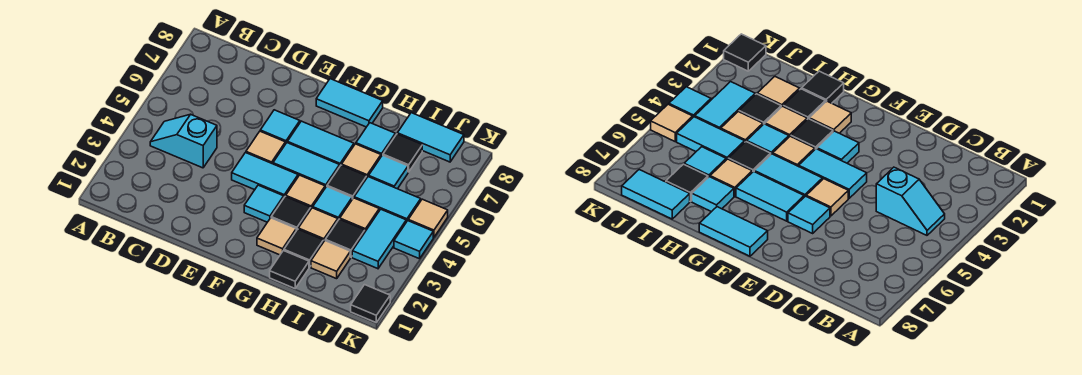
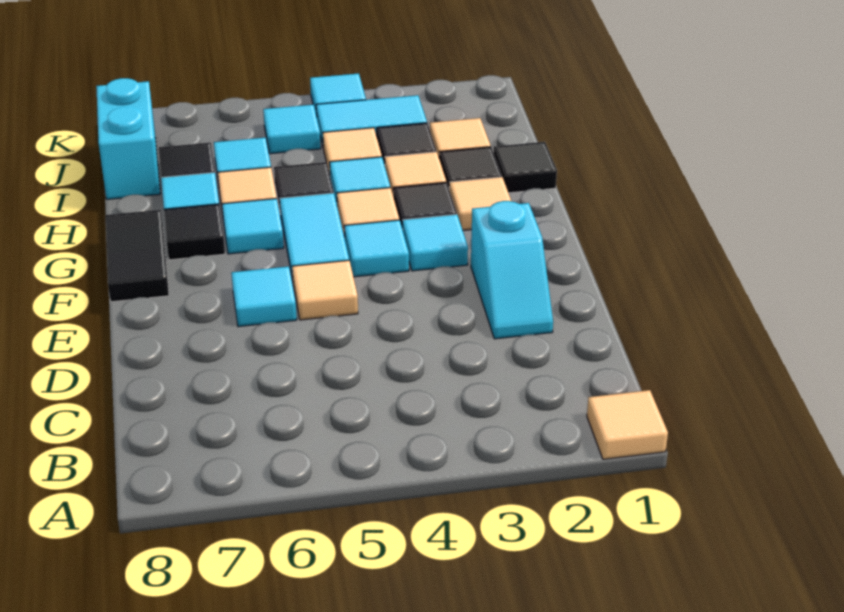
cyan slope B4:C4 level 1 top C -> cyan slope D2:E2 level 1 top E
cyan tile E4:F4 level 1 -> cyan tile F4 level 1
cyan tile F6:G6 level 1 -> cyan tile G6 level 1
cyan tile F8:G8 level 1 -> black tile F8:G8 level 1
cyan tile I5:J5 level 1 -> cyan tile J5 level 1
cyan tile I8:J8 level 1 -> cyan brick I8:J8 level 1
black tile K1 level 1 -> black tile G7 level 1
tan tile K5 level 1 -> tan tile A1 level 1

